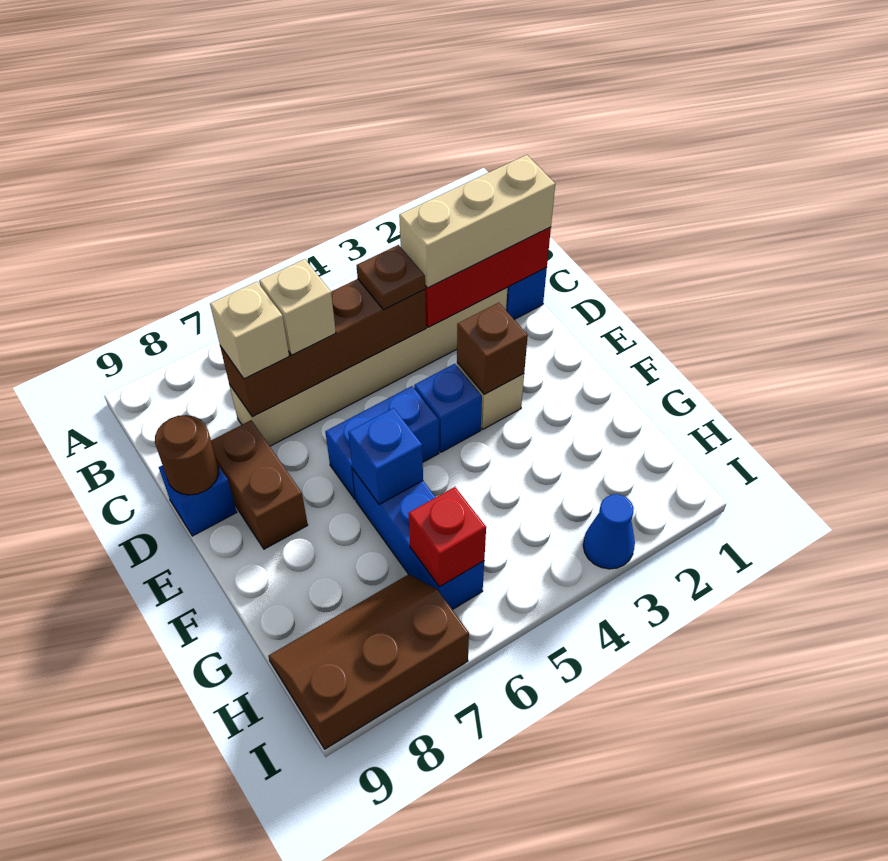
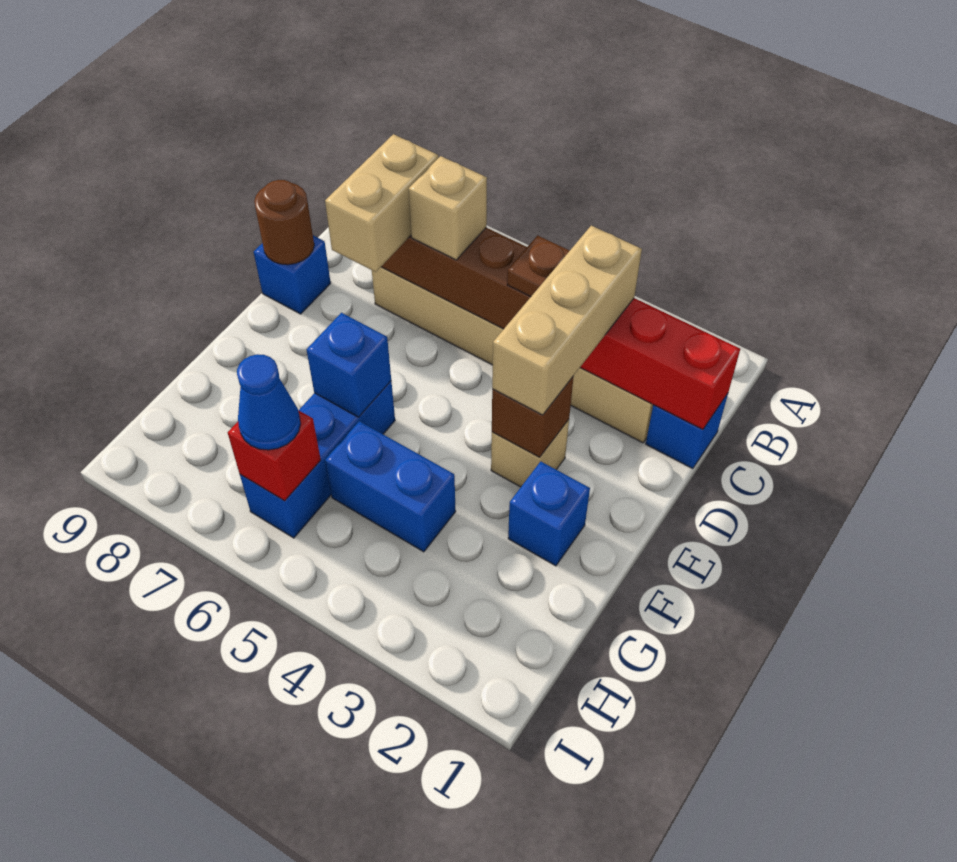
tan brick C1:C3 level 3 -> tan brick C3:E3 level 3
tan brick C7 level 3 -> tan brick C7:D7 level 3
brown brick D8:E8 level 1 -> none
blue brick E4 level 1 -> blue brick F2 level 1
blue brick E5:E6 level 1 -> blue brick G4:G5 level 1
brown slope H7:I9 level 1 top I -> none
blue cone I3 level 1 -> blue cone H6 level 3

